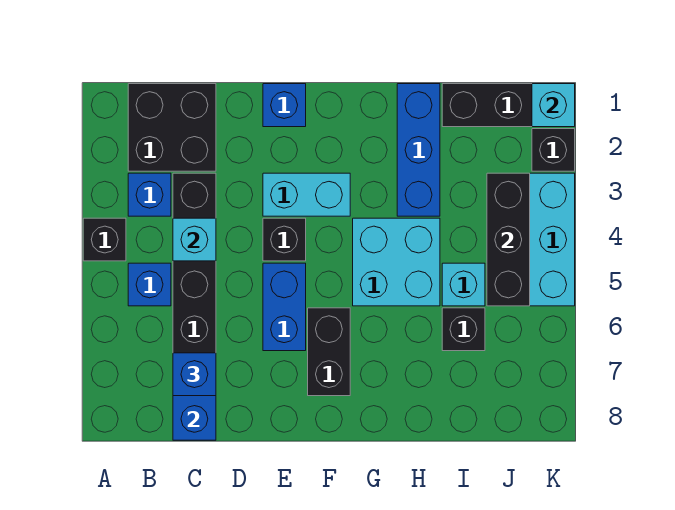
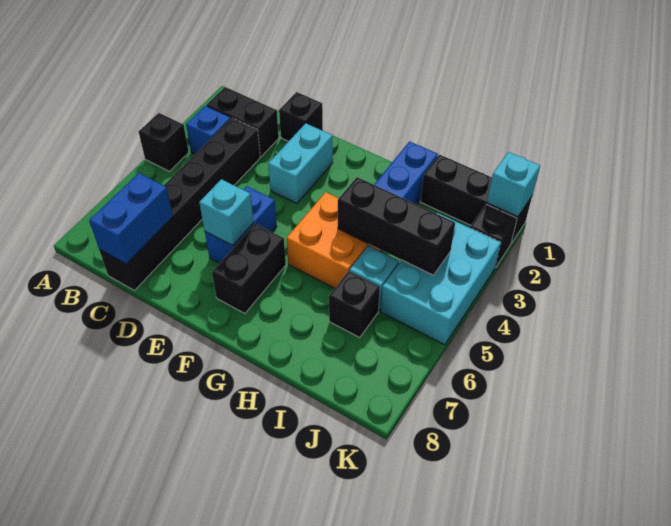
black brick B1:C2 level 1 -> black brick B2:C2 level 1
blue brick B5 level 1 -> none
cyan brick C4 level 2 -> cyan brick E6 level 2
blue brick C7 level 3 -> none
blue brick E1 level 1 -> none
cyan brick E3:F3 level 1 -> cyan brick E2:E3 level 1
black brick E4 level 1 -> black brick D1 level 1
cyan brick G4:H5 level 1 -> orange brick G4:H5 level 1
black brick J3:J5 level 2 -> black brick H4:J4 level 2

